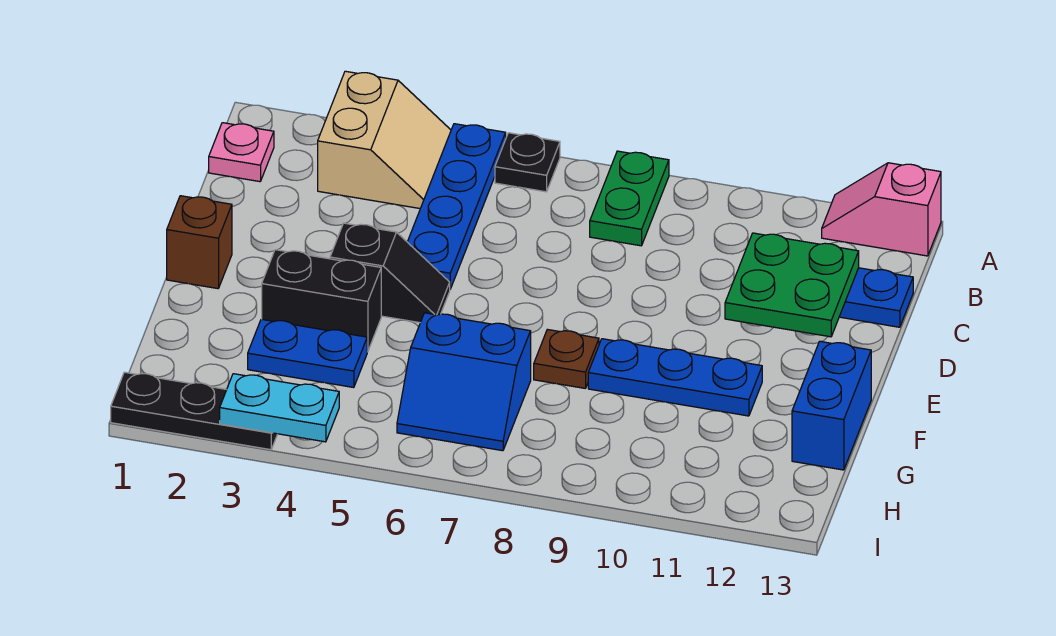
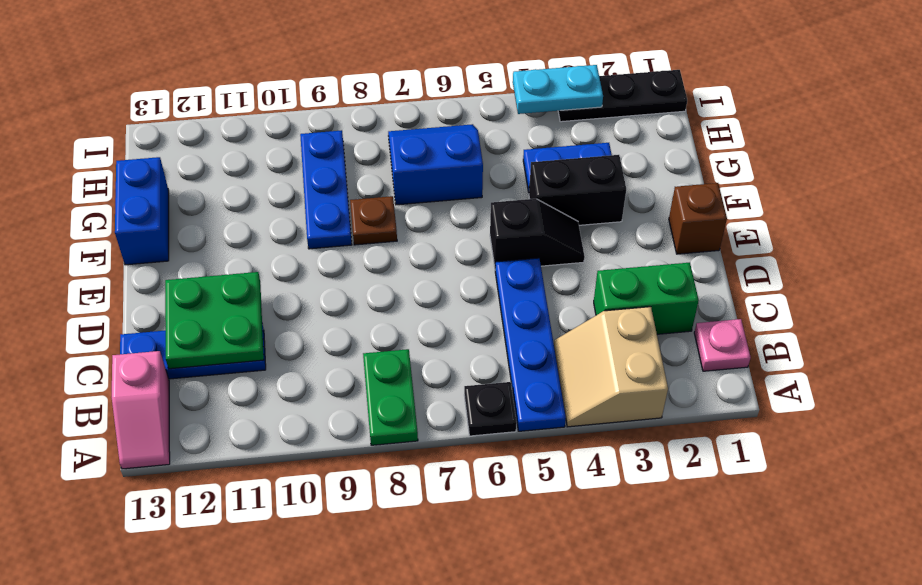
pink slope A12:A13 level 1 top 13 -> pink slope A13:B13 level 1 top B
none -> green brick C2:C3 level 1
black slope E4:E5 level 1 top 4 -> black slope E4:E5 level 1 top 5
blue plate F9:F11 level 1 -> blue plate F9:H9 level 1

